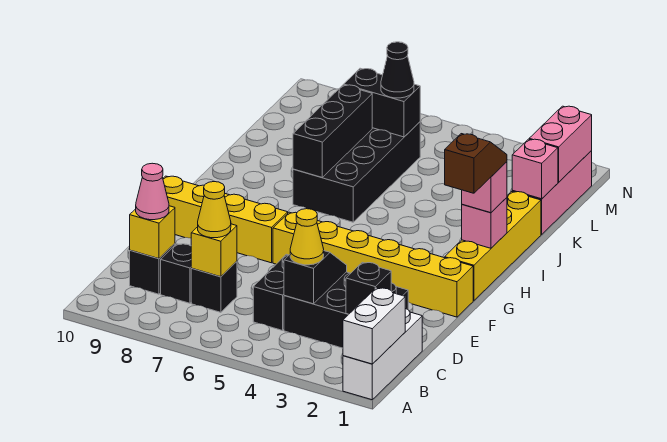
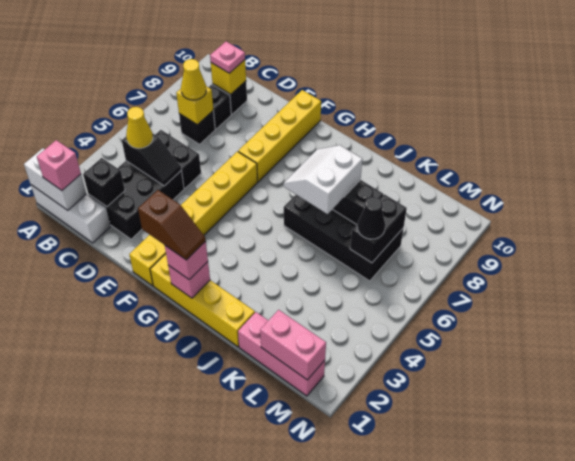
pink cone C9 level 3 -> pink plate C9 level 3
none -> white slope I6:J7 level 3 top J
pink brick K1 level 2 -> pink brick B1 level 3

